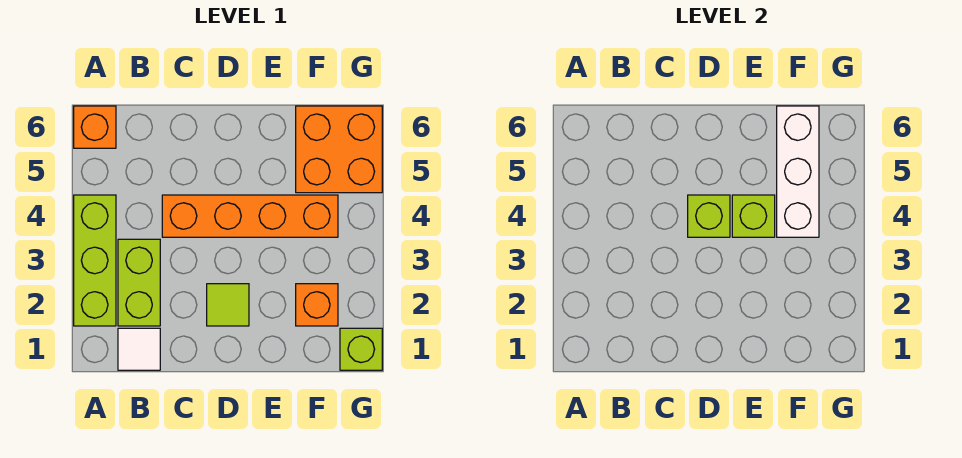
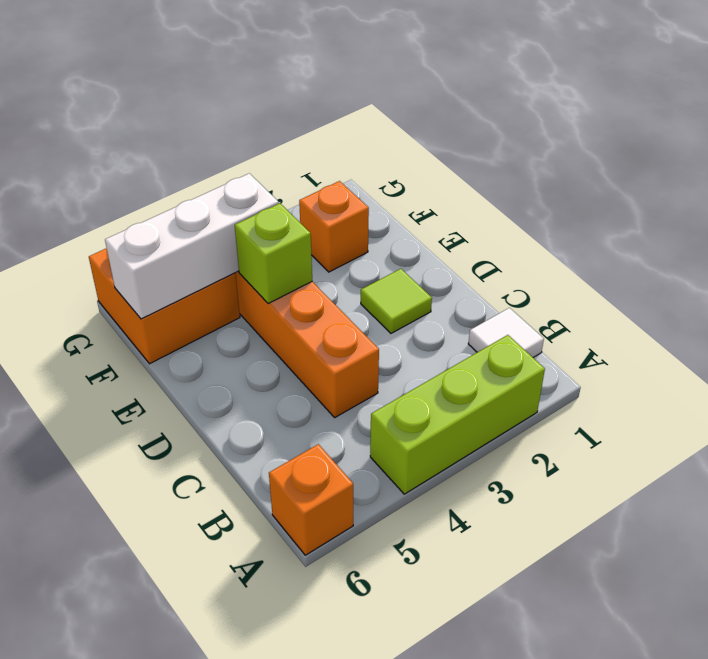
lime brick B2:B3 level 1 -> none
lime brick D4 level 2 -> none
lime brick G1 level 1 -> none

